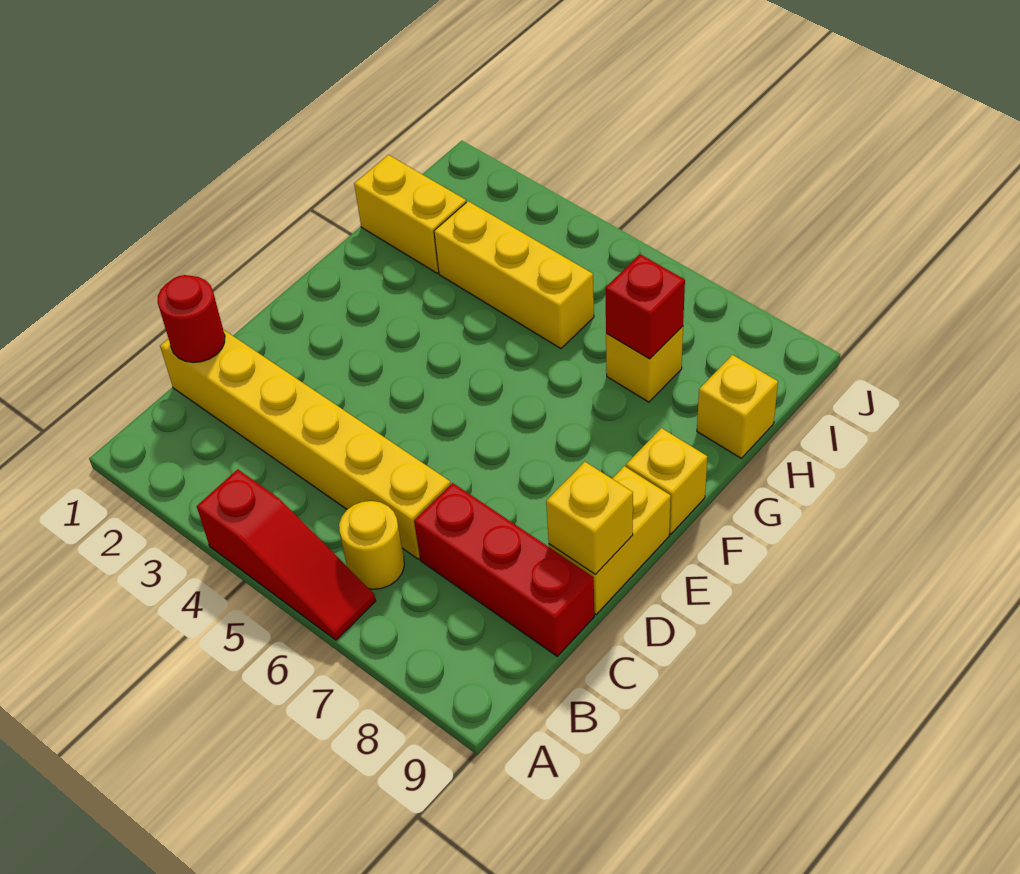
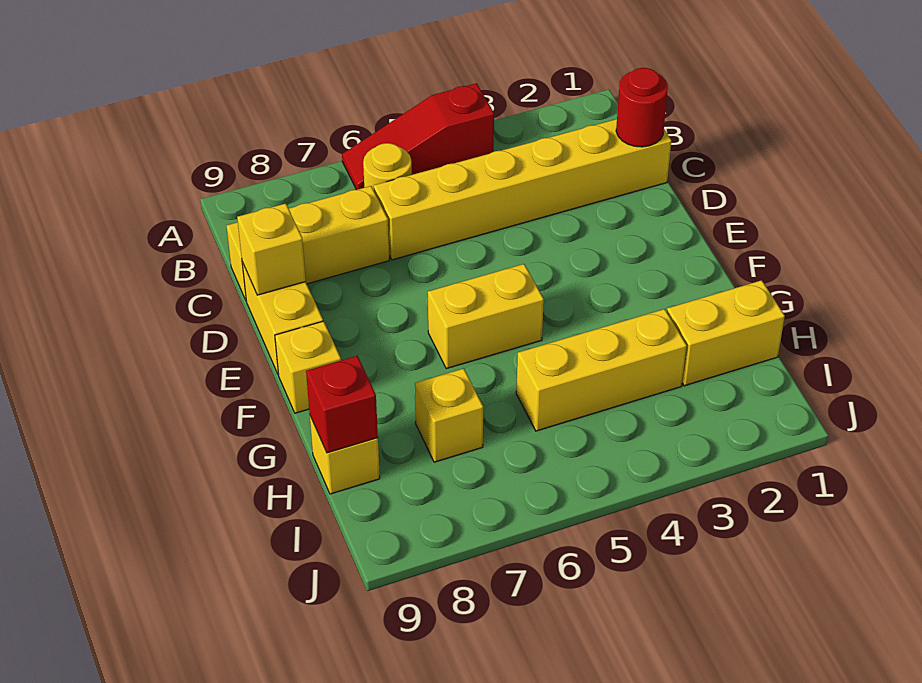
red brick C7:C9 level 1 -> yellow brick C7:C9 level 1
none -> yellow brick F5:F6 level 1
red brick H7 level 2 -> red brick H9 level 2

